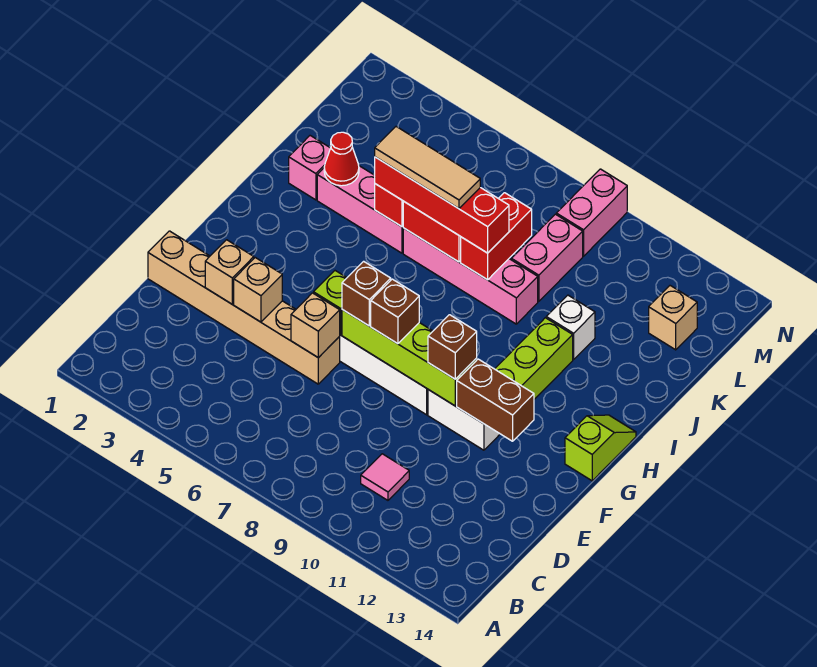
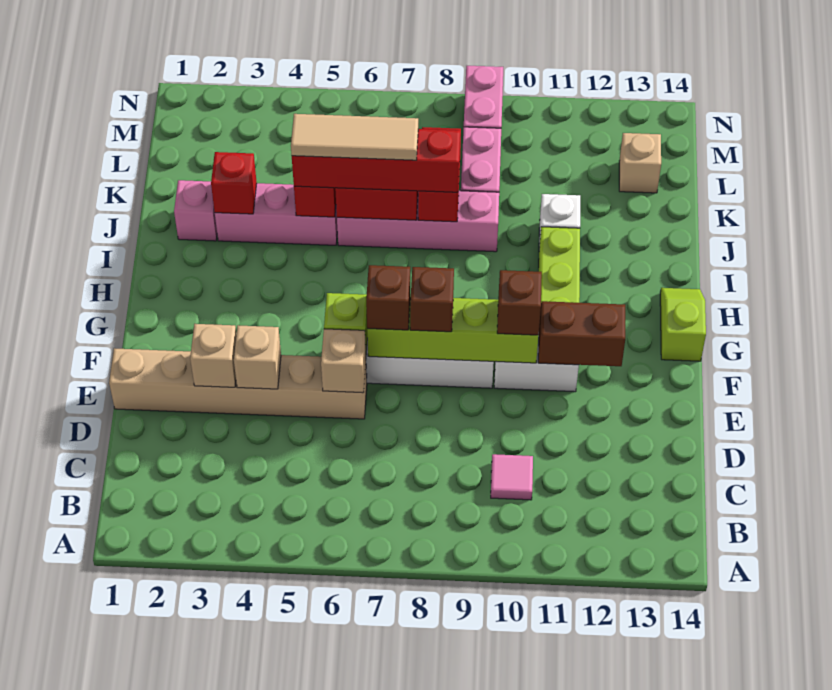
red cone J3 level 2 -> red brick J3 level 2

